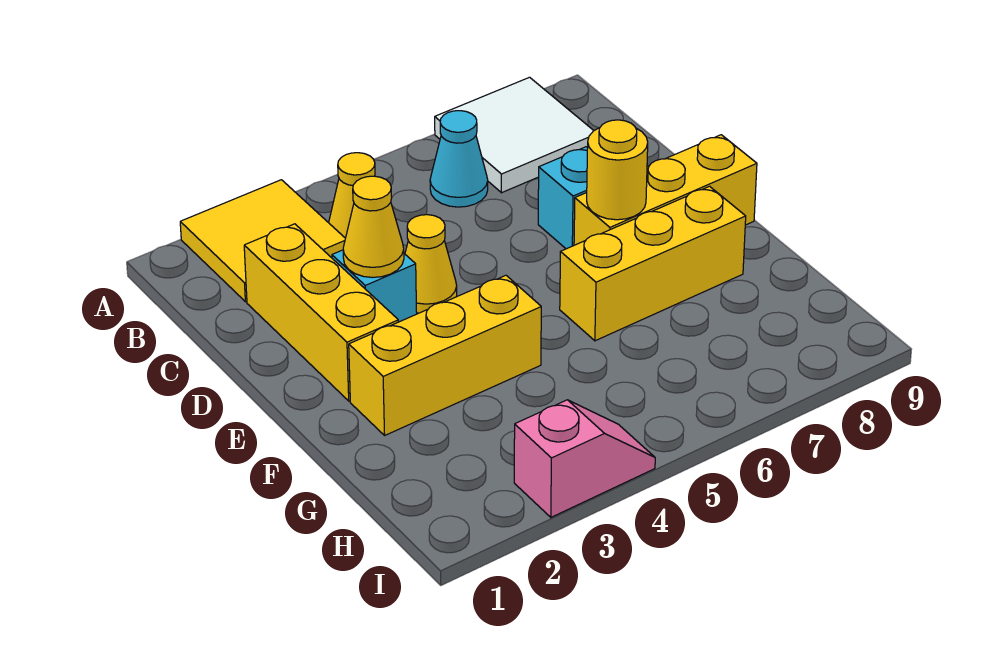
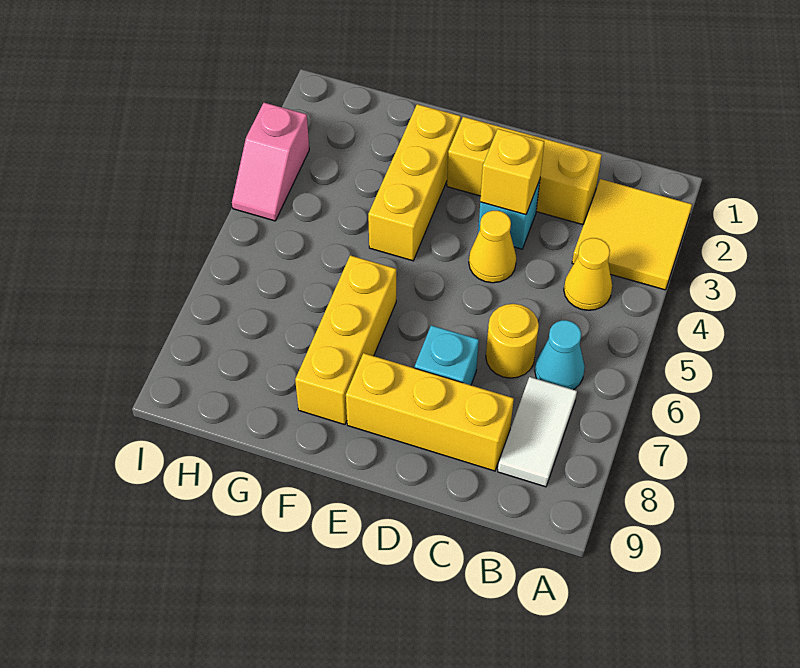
white tile A7:B8 level 1 -> white tile B7:B8 level 1
yellow cone D3 level 2 -> yellow brick D3 level 2
yellow brick E7:E9 level 1 -> yellow brick C8:E8 level 1
yellow round brick E7 level 2 -> yellow round brick C6 level 1

